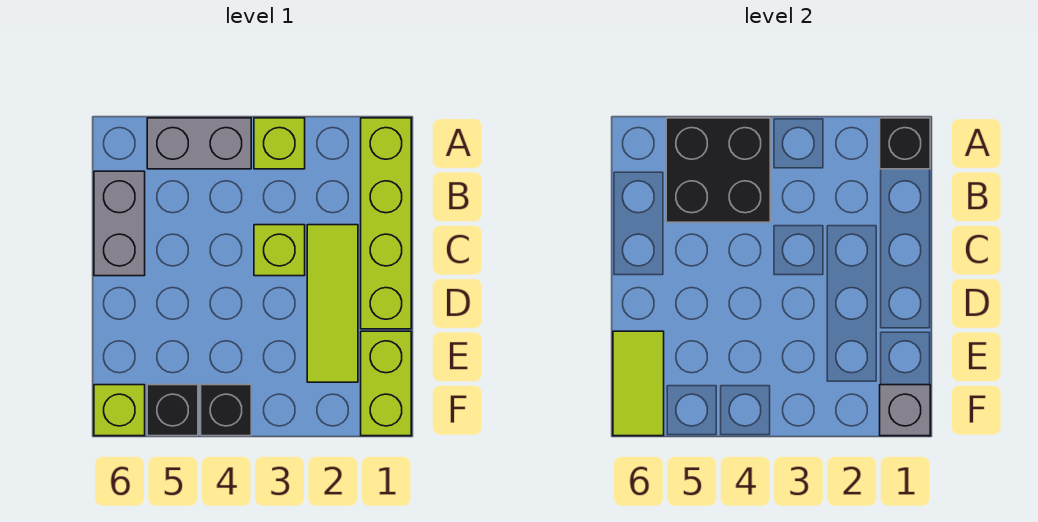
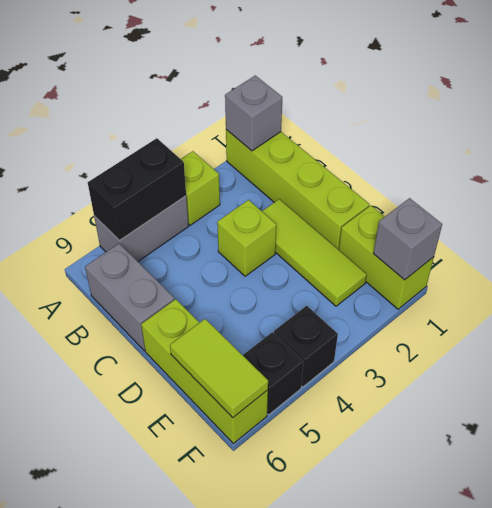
black brick A1 level 2 -> grey brick A1 level 2
black brick A4:B5 level 2 -> black brick A4:A5 level 2
lime brick F6 level 1 -> lime brick D6:F6 level 1

